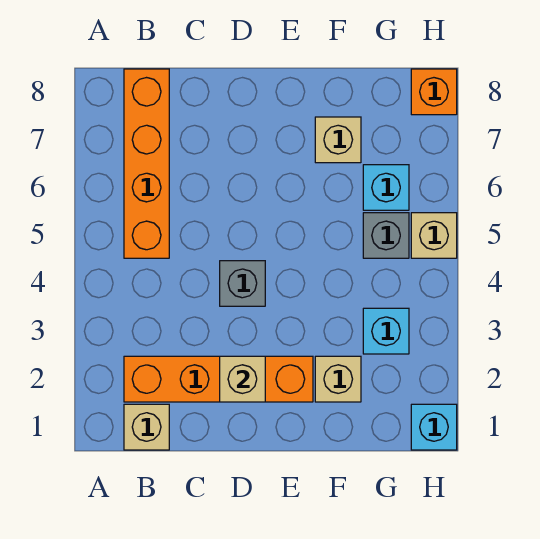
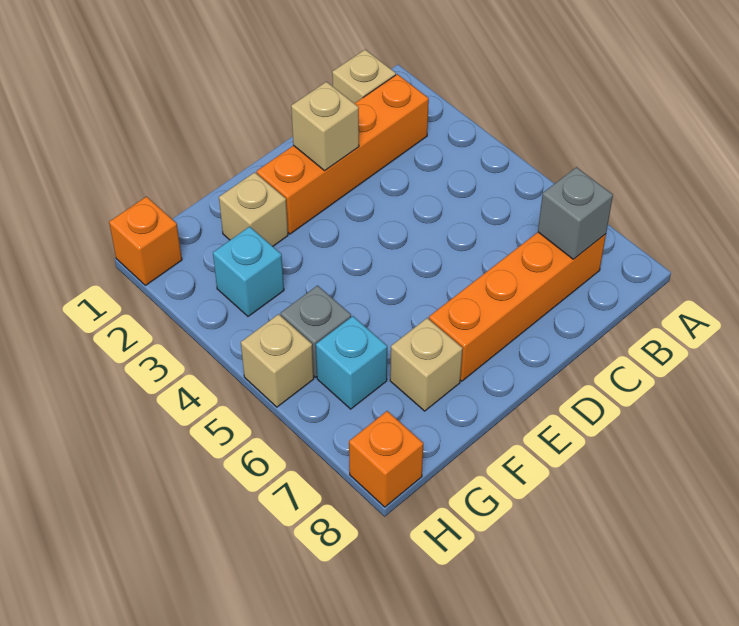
orange brick B5:B8 level 1 -> orange brick B7:E7 level 1
grey brick D4 level 1 -> grey brick B7 level 2
cyan brick H1 level 1 -> orange brick H1 level 1

